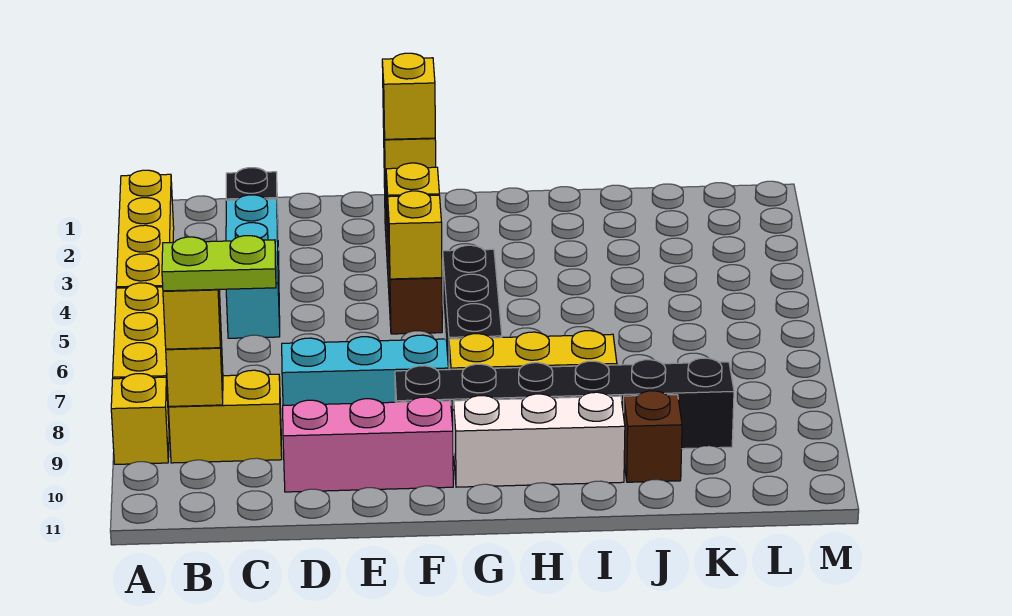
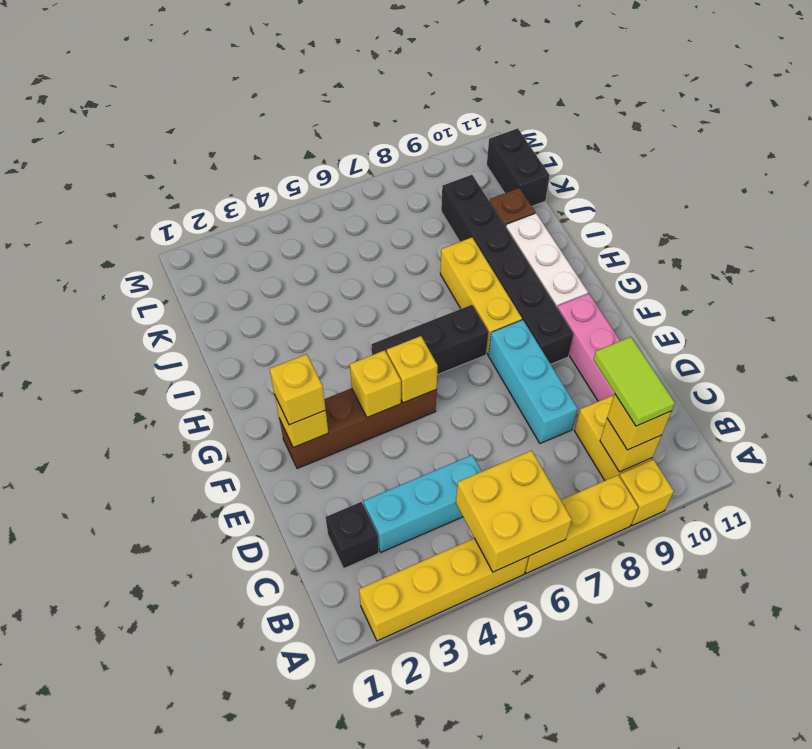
none -> yellow brick A5:B6 level 2
lime plate B9:C9 level 4 -> lime tile B9:C9 level 4
none -> black brick K11:L11 level 1

